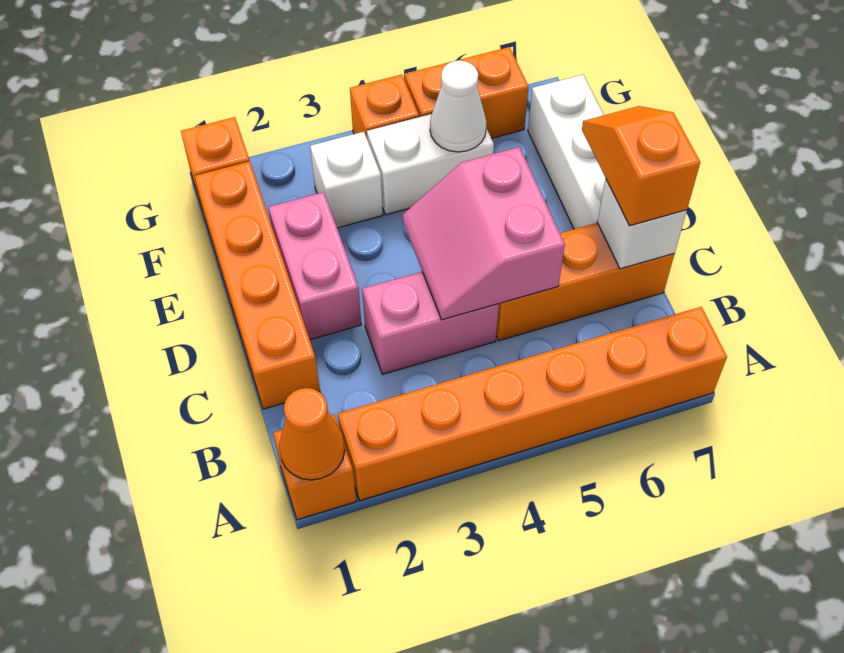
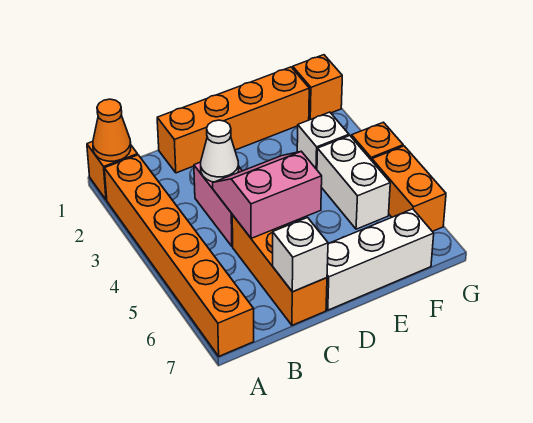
orange slope C7:D7 level 3 top C -> none
pink brick D2:E2 level 1 -> none
white cone F5 level 2 -> white cone C3 level 2

